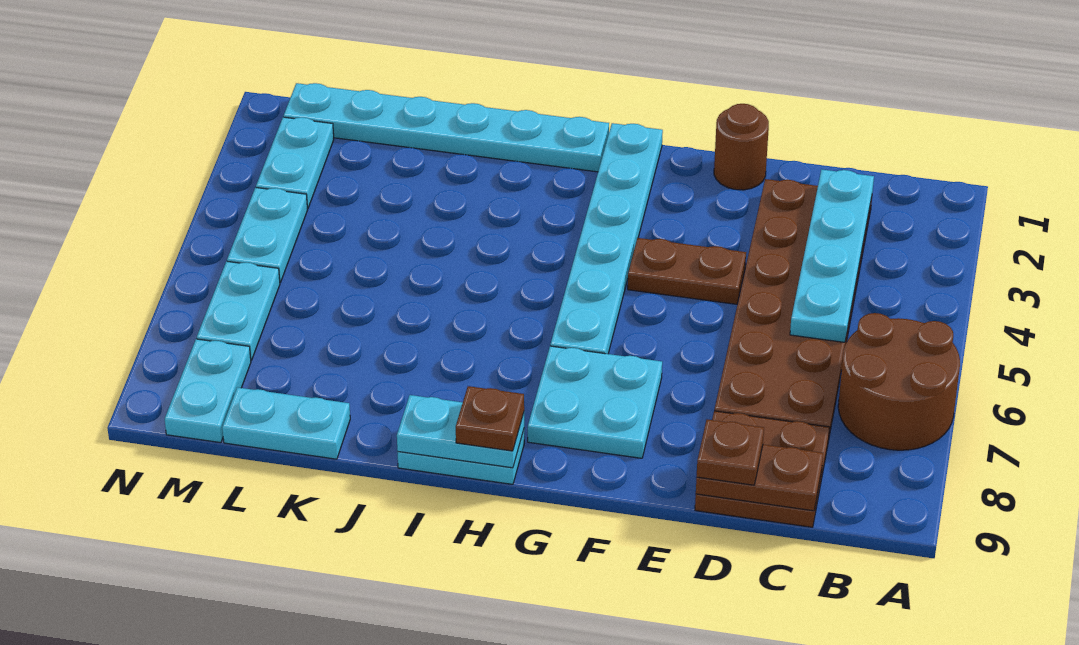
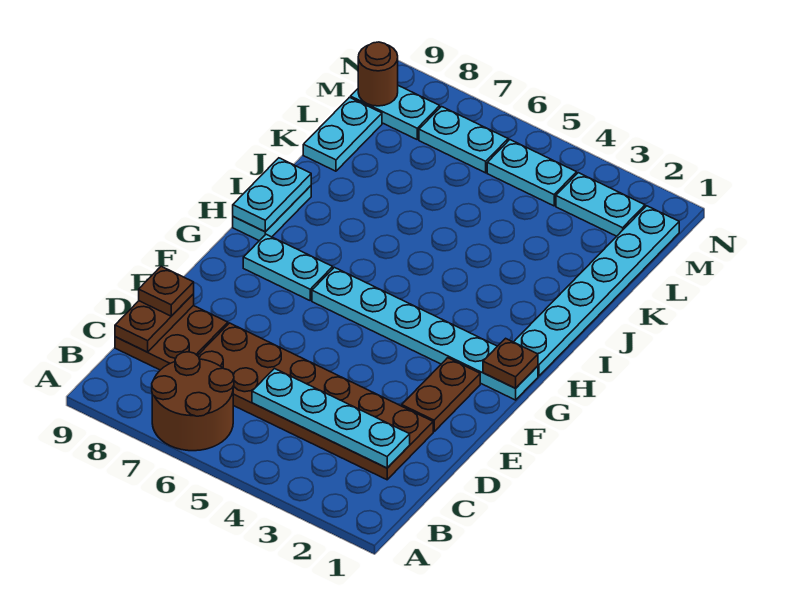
brown round brick E1 level 1 -> brown round brick M9 level 2
brown plate E4:F4 level 1 -> brown plate E2:F2 level 1
cyan plate F7:G8 level 1 -> cyan plate G7:G8 level 1
brown plate H9 level 3 -> brown plate G1 level 2

